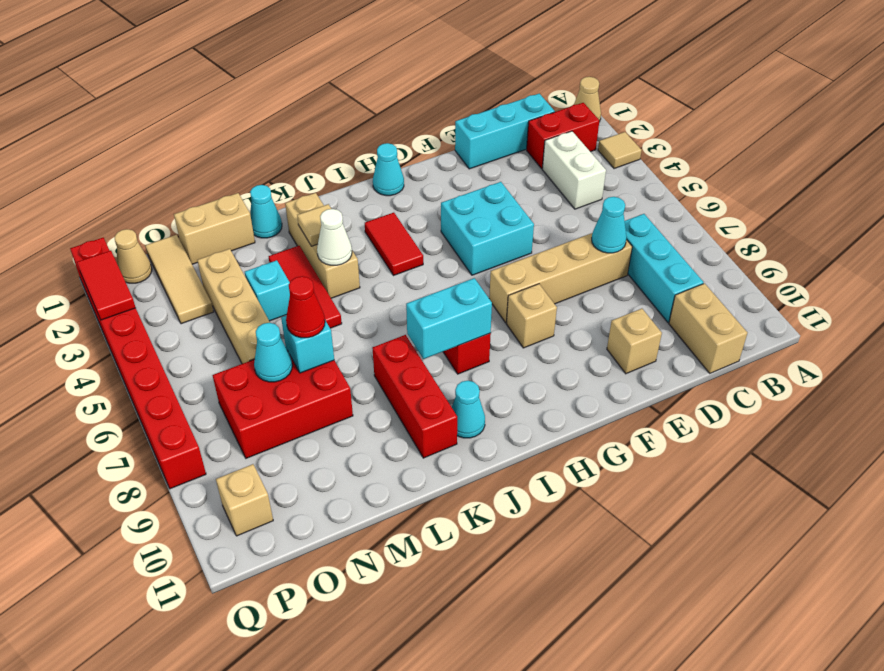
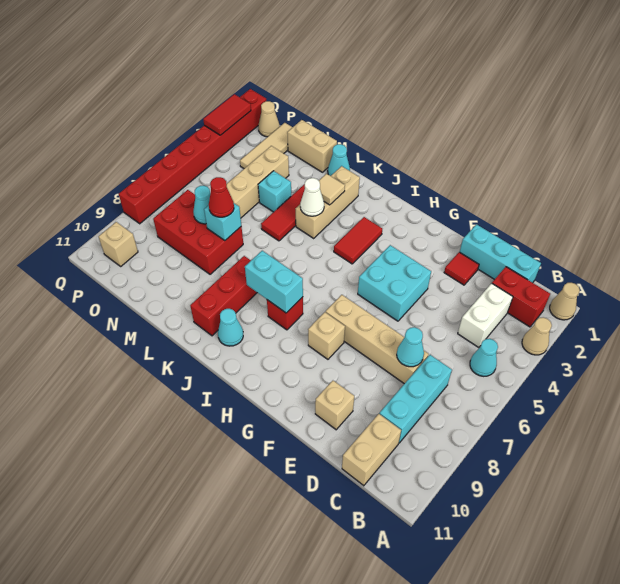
tan tile A3 level 1 -> tan cone A3 level 1
none -> red tile E2 level 1
cyan cone H1 level 1 -> cyan cone B5 level 1

